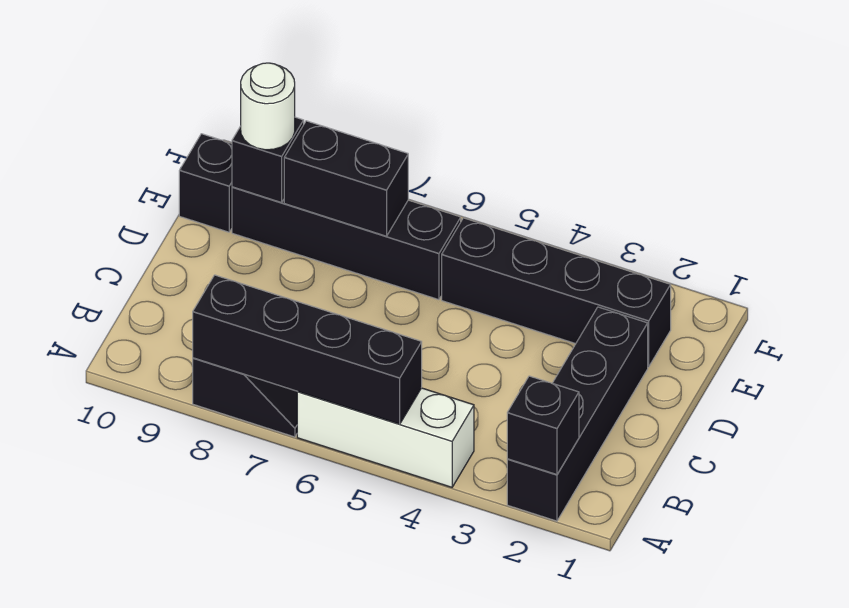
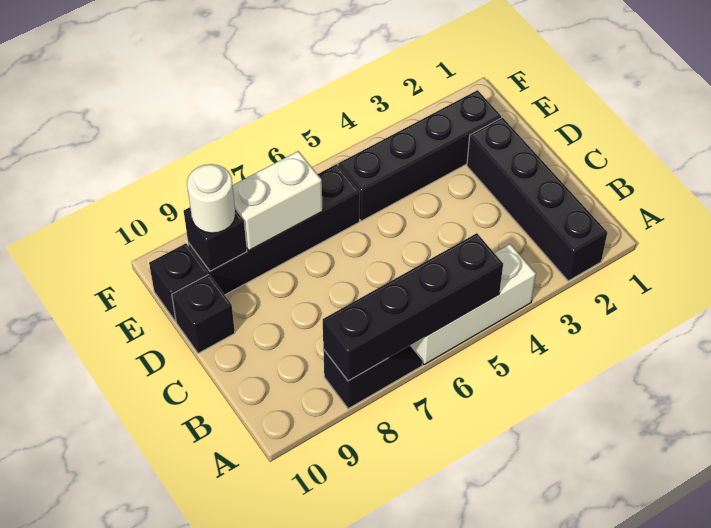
black brick A2 level 2 -> black brick D10 level 1
black brick E7:E8 level 2 -> white brick E7:E8 level 2

